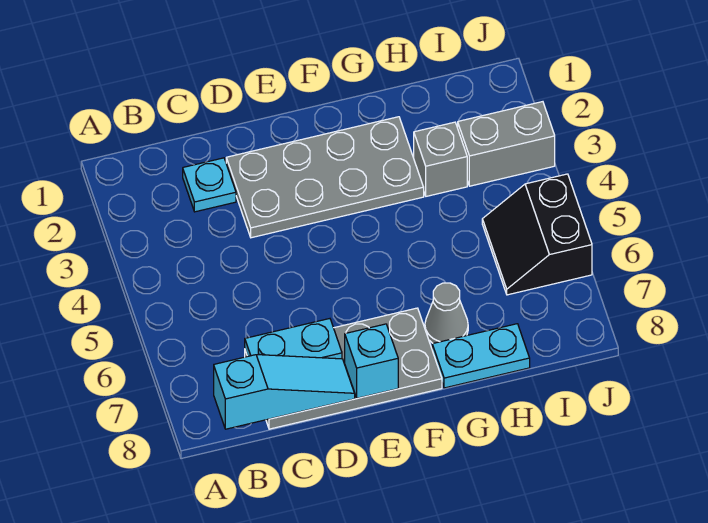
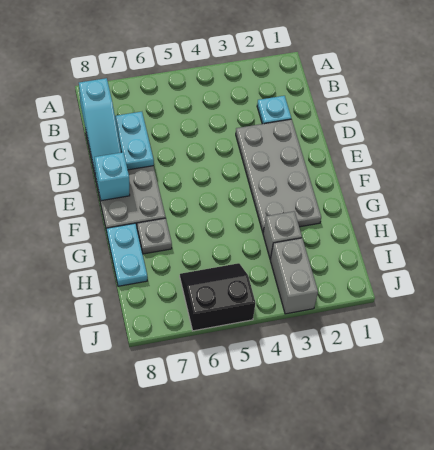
grey cone G7 level 1 -> grey plate G7 level 1

